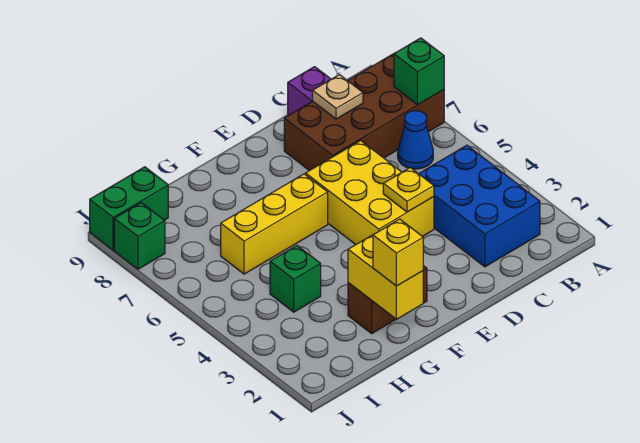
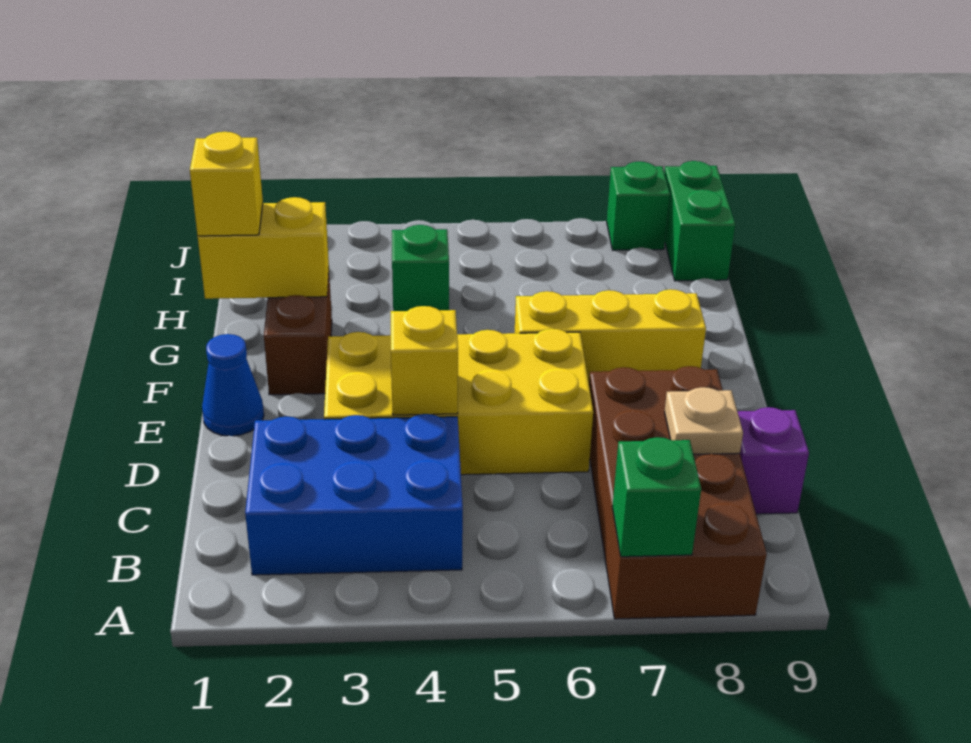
blue cone B6 level 1 -> blue cone E1 level 1
yellow brick D4:E6 level 1 -> yellow brick D3:E6 level 1
yellow plate D4 level 2 -> yellow brick D4 level 2
yellow brick F6:H6 level 1 -> yellow brick F6:F8 level 1

